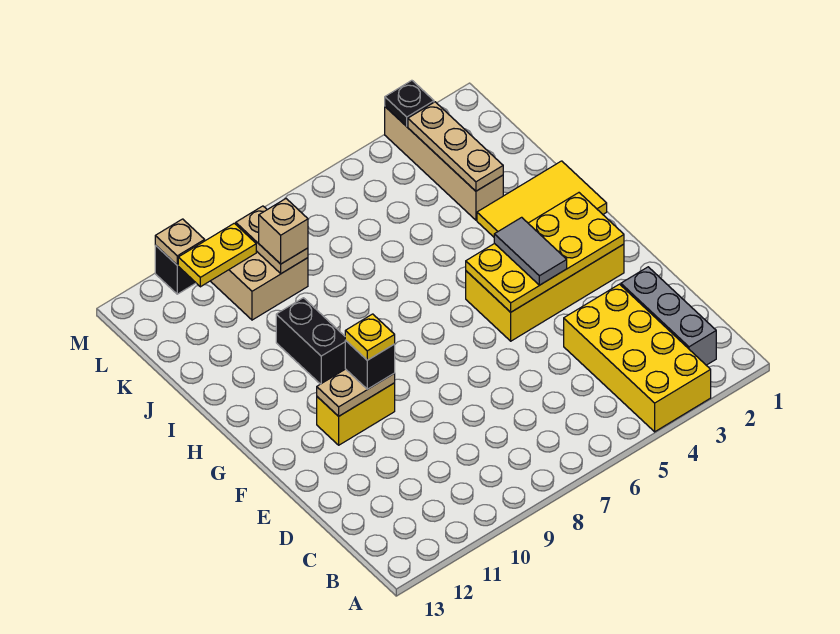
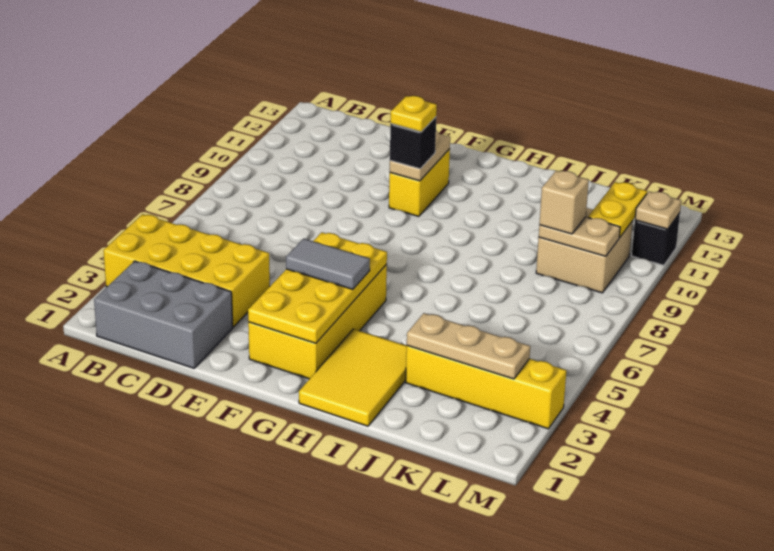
grey brick B2:D2 level 1 -> grey brick B1:D2 level 1
black brick H10:I10 level 1 -> none
tan brick J3:M3 level 1 -> yellow brick J3:M3 level 1
black plate M3 level 2 -> none

